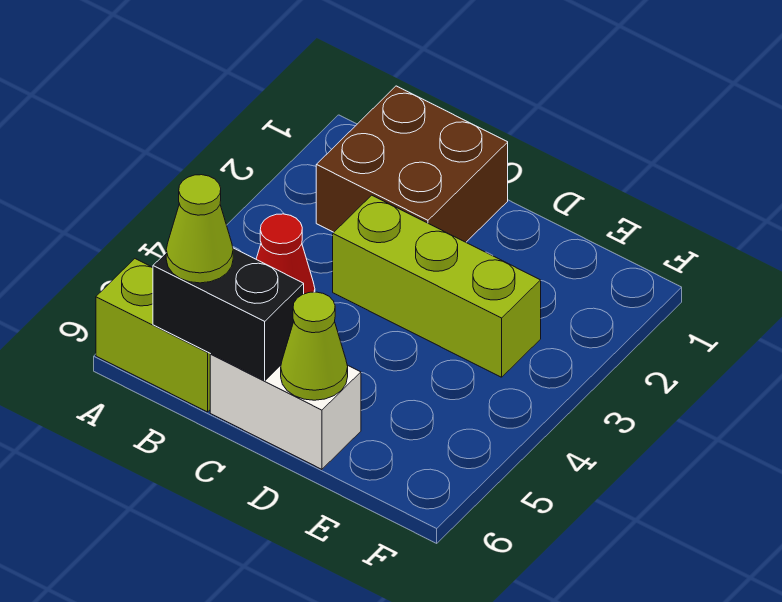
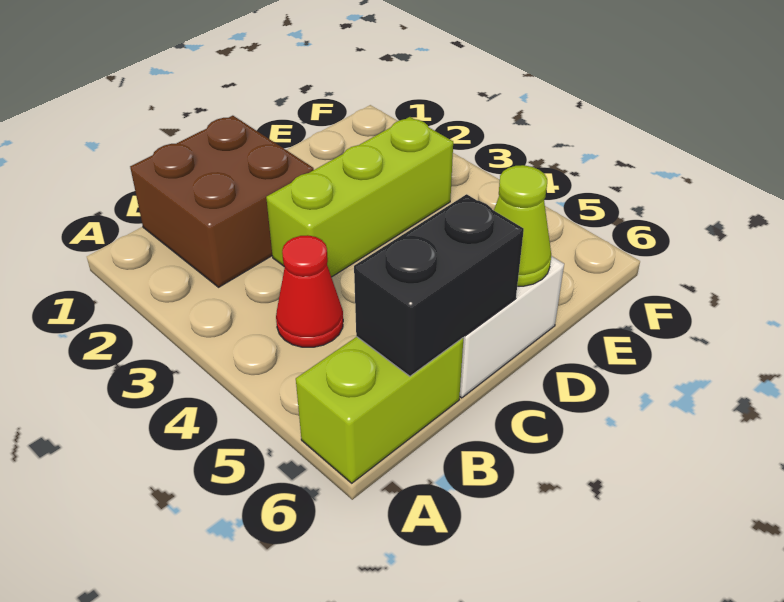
lime cone B6 level 3 -> none

